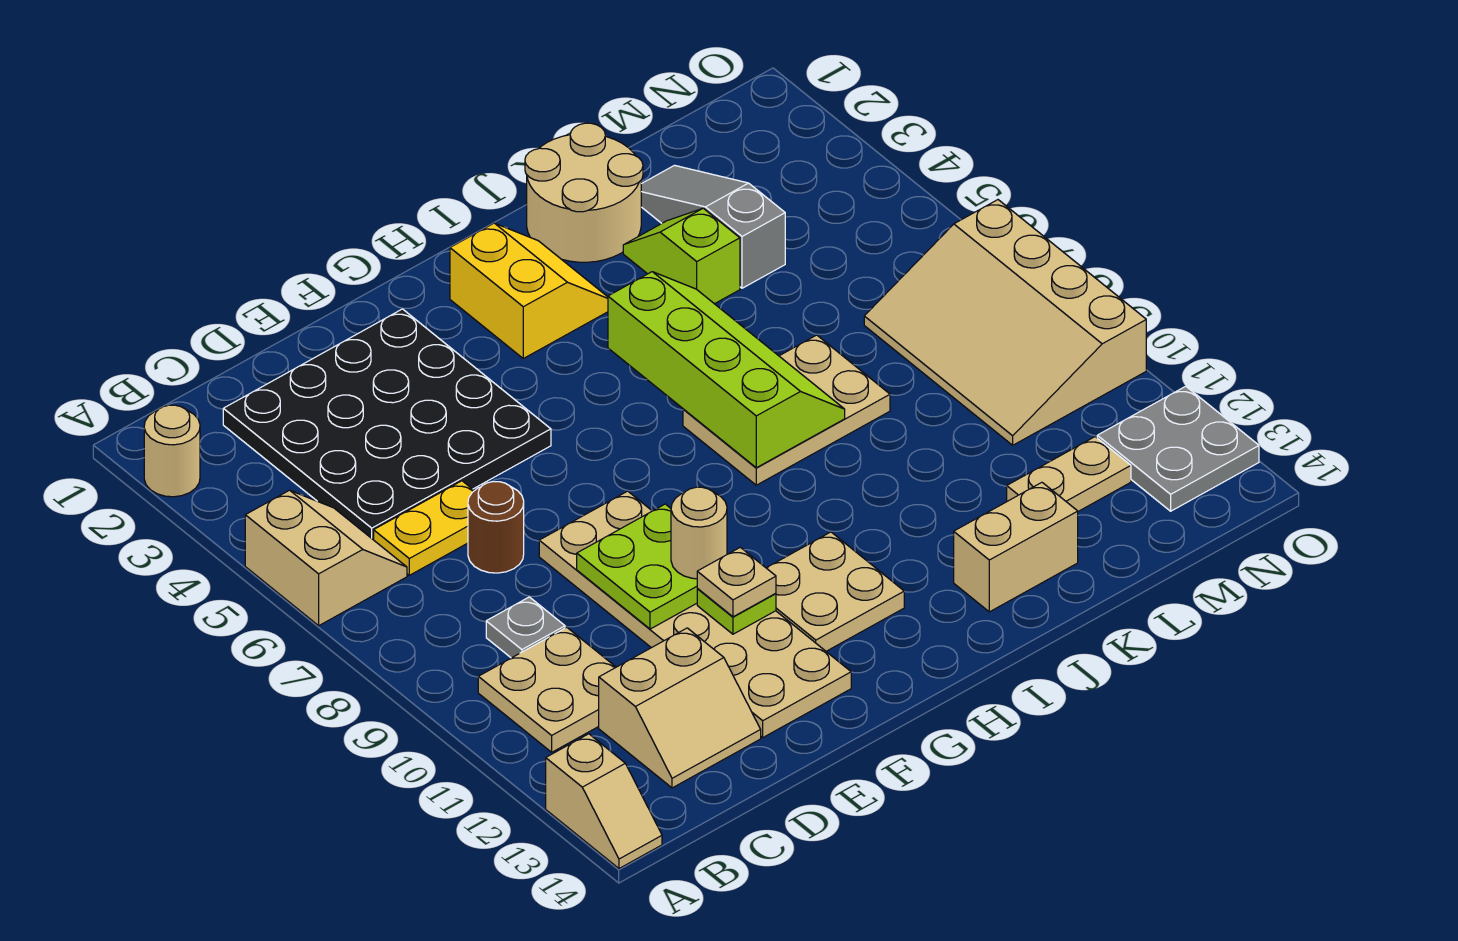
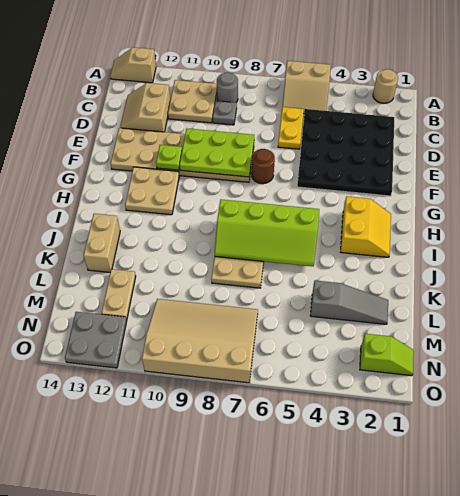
none -> grey round brick B9 level 1
brown round brick D7 level 1 -> brown round brick F7 level 1
lime plate E9:F10 level 2 -> lime plate E8:F10 level 2
tan round brick F10 level 3 -> none
tan plate F11 level 3 -> none
yellow slope H2:I3 level 1 top H -> yellow slope H2:I3 level 1 top 3
tan round brick J1:K2 level 1 -> none
lime slope K3:K4 level 1 top 4 -> lime slope N1:N2 level 1 top 2

